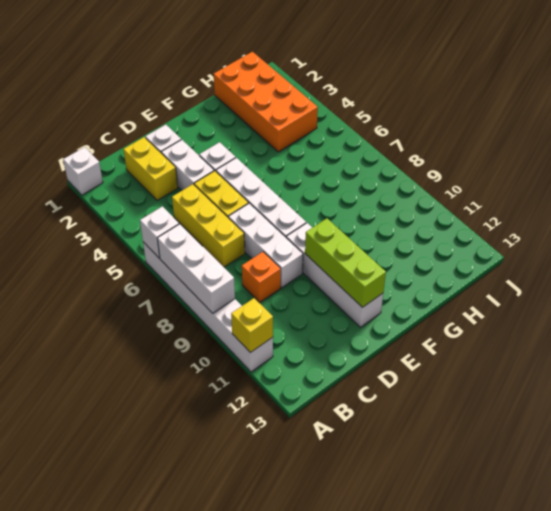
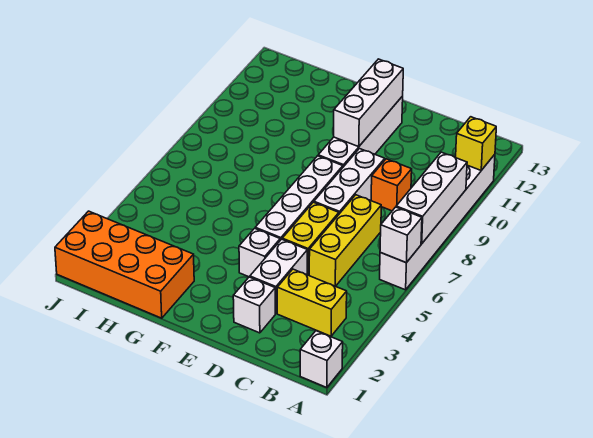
yellow brick C2:C3 level 1 -> yellow brick B3:C3 level 1
lime brick E10:E12 level 2 -> white brick E10:E12 level 2
orange brick H1:I4 level 1 -> orange brick G1:J2 level 1

